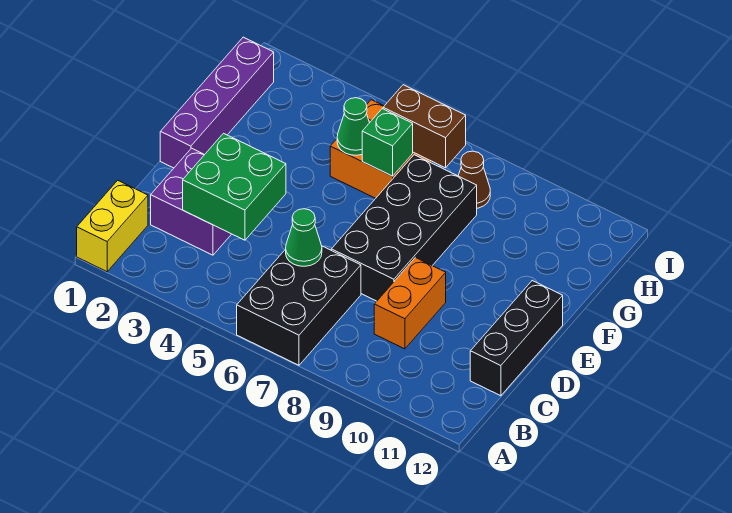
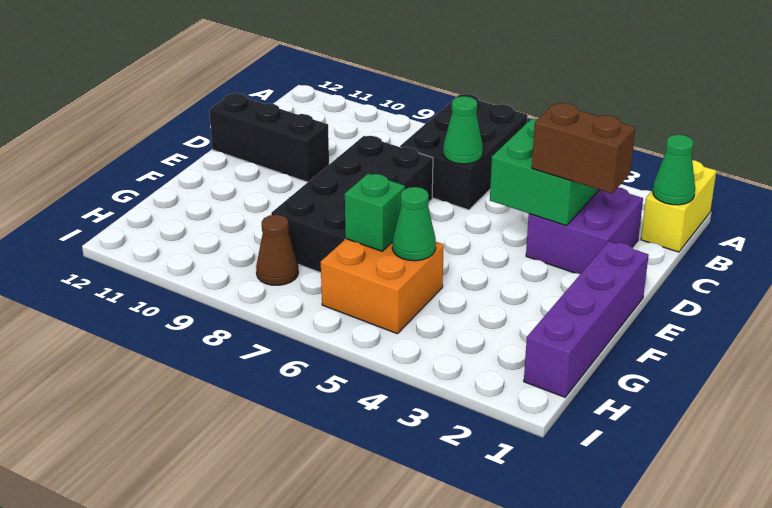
none -> green cone B1 level 2
orange brick C9:D9 level 1 -> none
black brick C12:E12 level 1 -> black brick D10:D12 level 1
brown brick H6:H7 level 2 -> brown brick D2:D3 level 3

